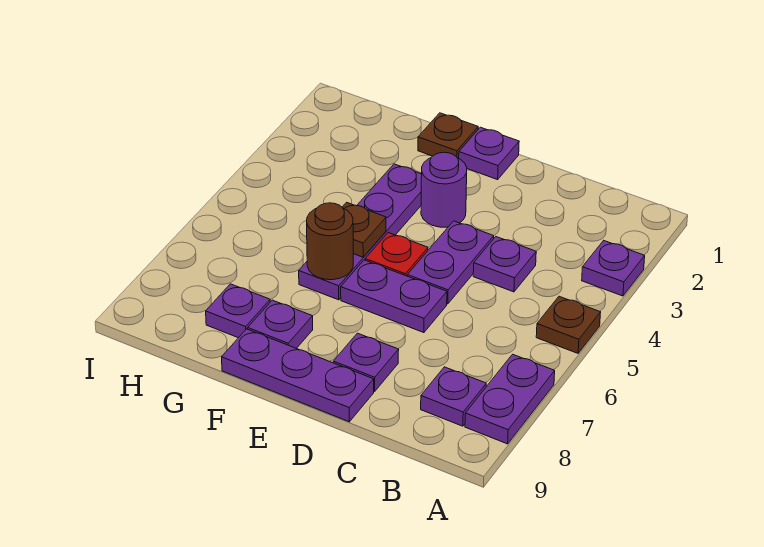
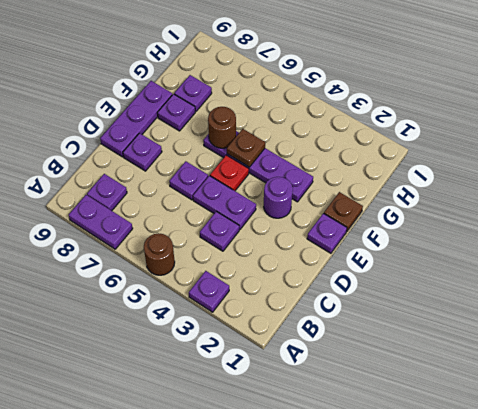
brown plate A5 level 1 -> brown round brick A5 level 1
purple plate D6:E6 level 1 -> purple plate D6 level 1

